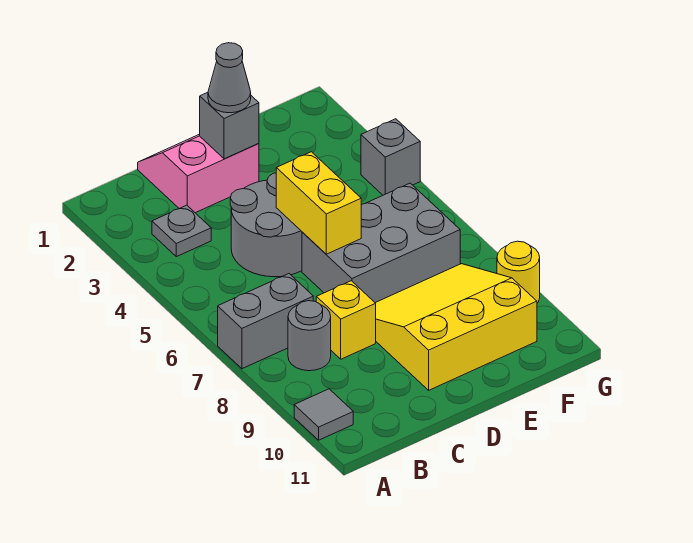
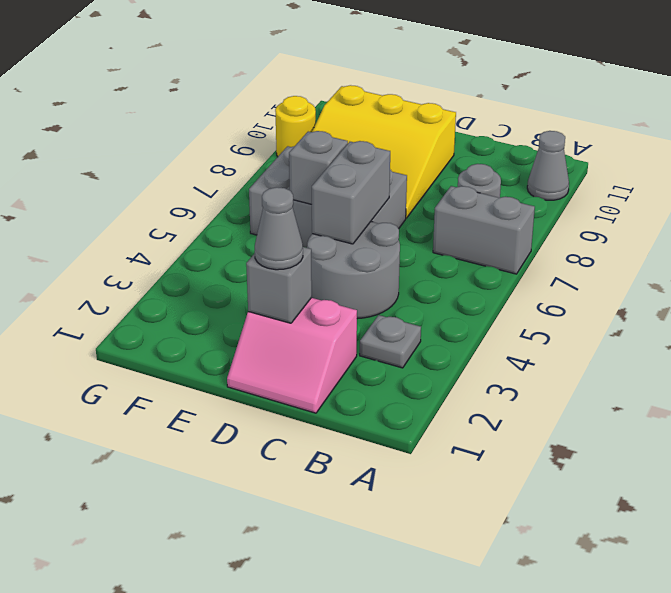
grey tile A10 level 1 -> grey cone A10 level 1
yellow brick C8 level 1 -> none
yellow brick D5:D6 level 2 -> grey brick D5:D6 level 2
grey brick G4 level 1 -> grey brick E6 level 2

